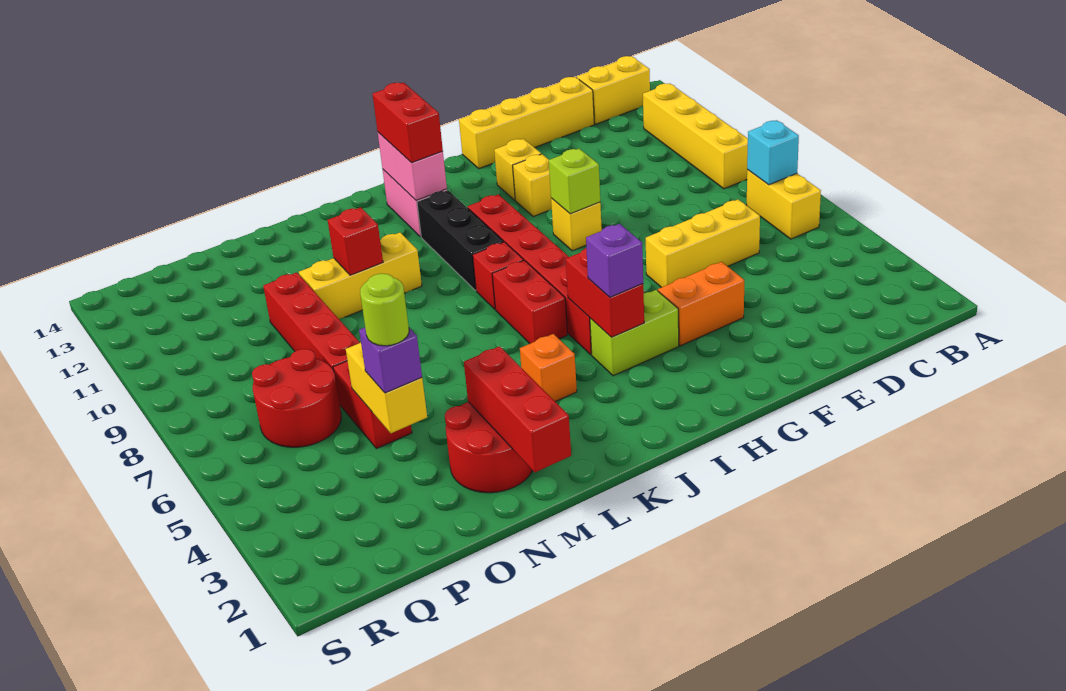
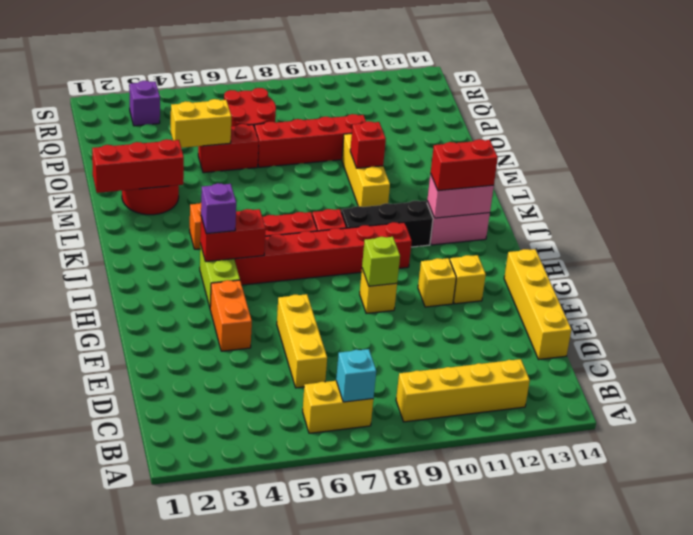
yellow brick B14:C14 level 1 -> none
purple brick O4 level 3 -> purple brick R3 level 1
lime round brick O4 level 4 -> none

